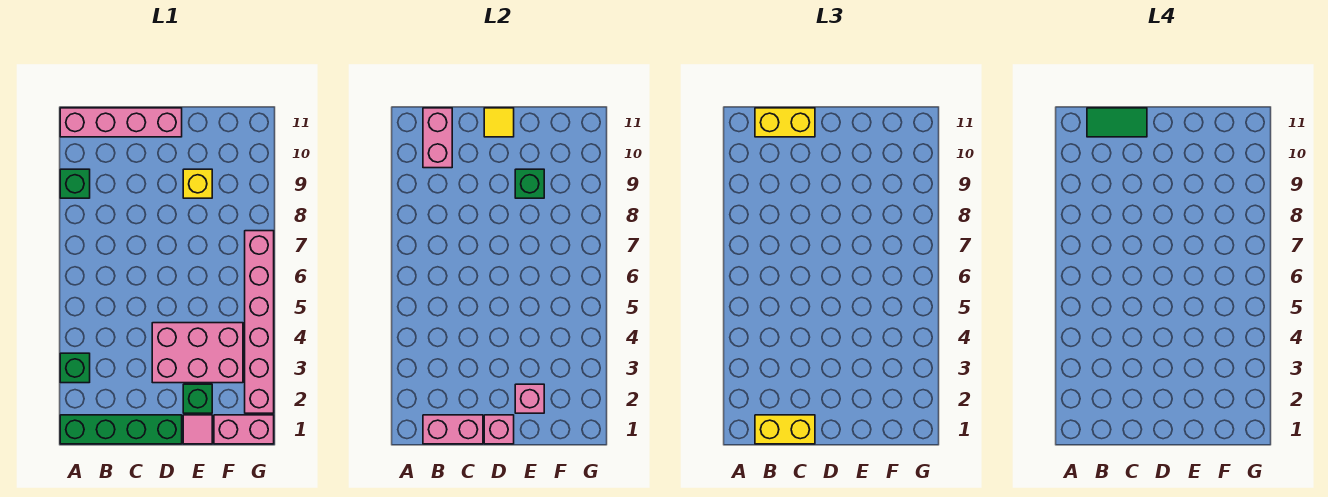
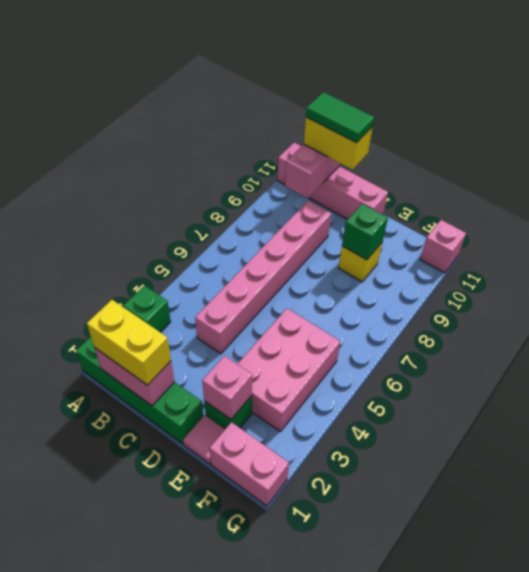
green brick A9 level 1 -> none
pink brick D1 level 2 -> pink brick G11 level 1
pink brick D3:F4 level 1 -> pink brick E3:F5 level 1
yellow tile D11 level 2 -> none
pink brick G2:G7 level 1 -> pink brick C4:C9 level 1

